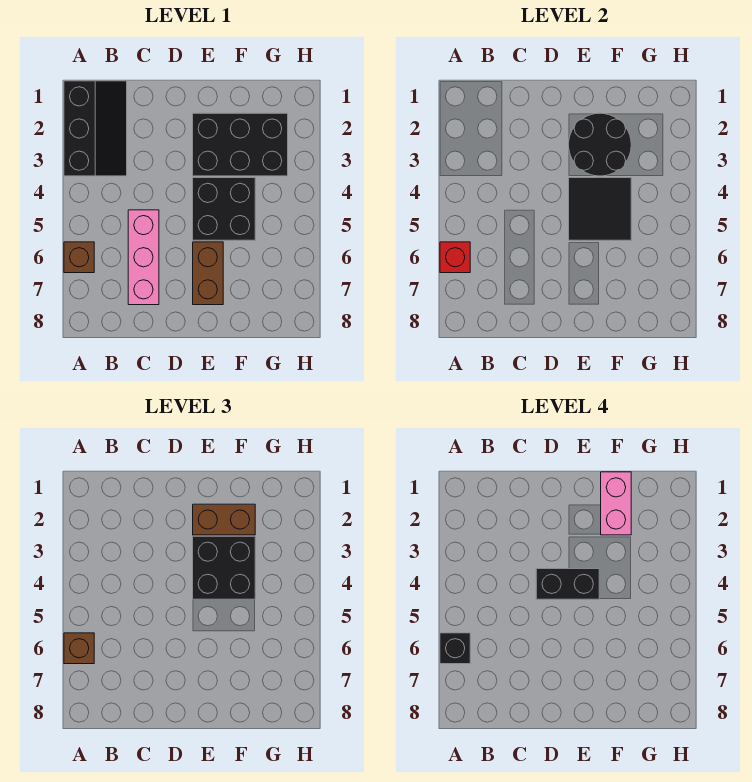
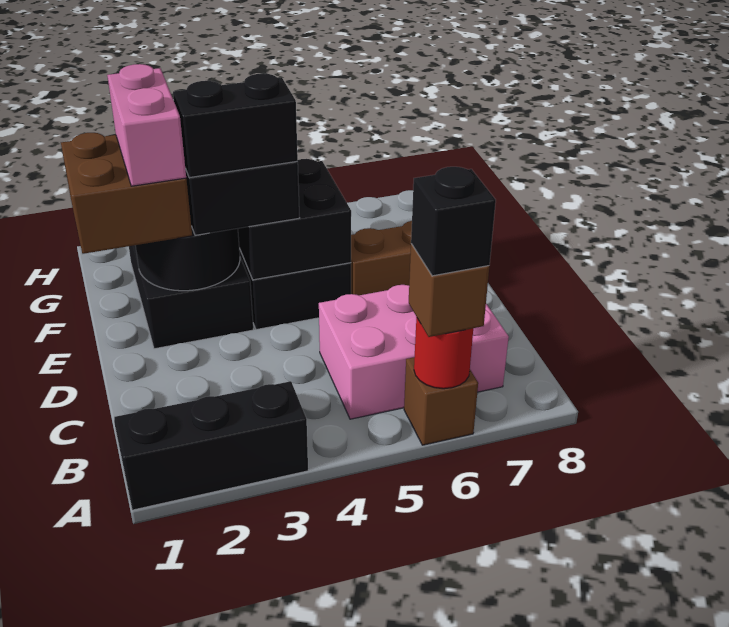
red brick A6 level 2 -> red round brick A6 level 2
pink brick C5:C7 level 1 -> pink brick B5:C7 level 1
black brick D4:E4 level 4 -> black brick E3:E4 level 4
brown brick E2:F2 level 3 -> brown brick E1:F2 level 3
black tile E4:F5 level 2 -> black brick E4:F5 level 2
pink brick F1:F2 level 4 -> pink brick E2:F2 level 4

